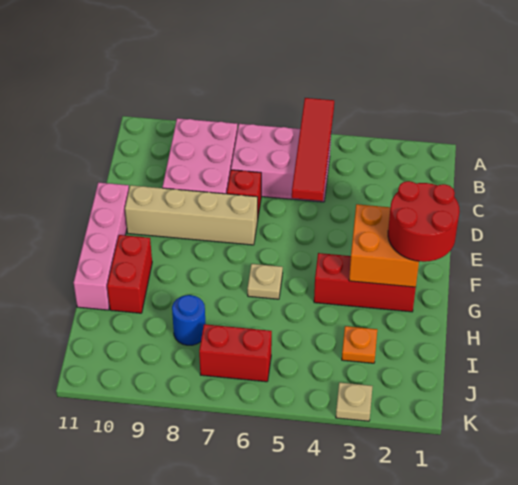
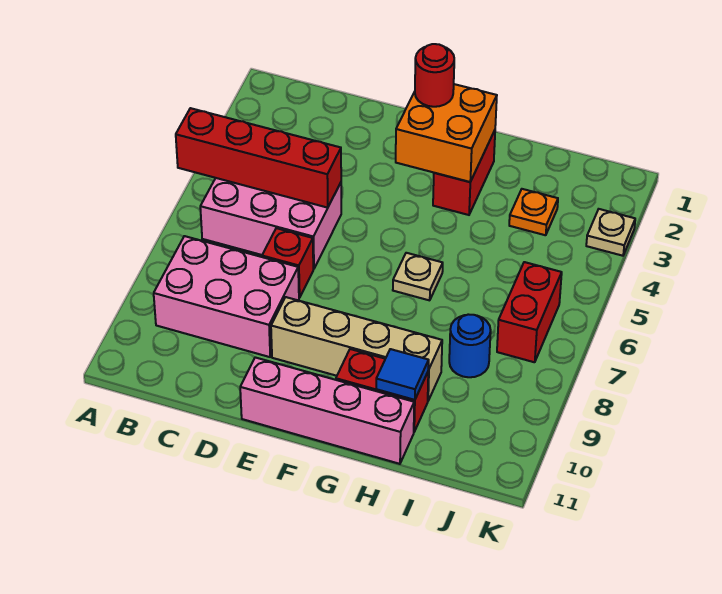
red tile A5:D5 level 2 -> red brick A5:D5 level 2
pink brick B5:C7 level 1 -> pink brick B5:D6 level 1
tan brick E7:E10 level 1 -> tan brick E9:H9 level 1
red round brick F1:G2 level 3 -> red round brick F2 level 3
red brick G2:G4 level 1 -> red brick G2:G3 level 1
none -> blue tile H10 level 2

